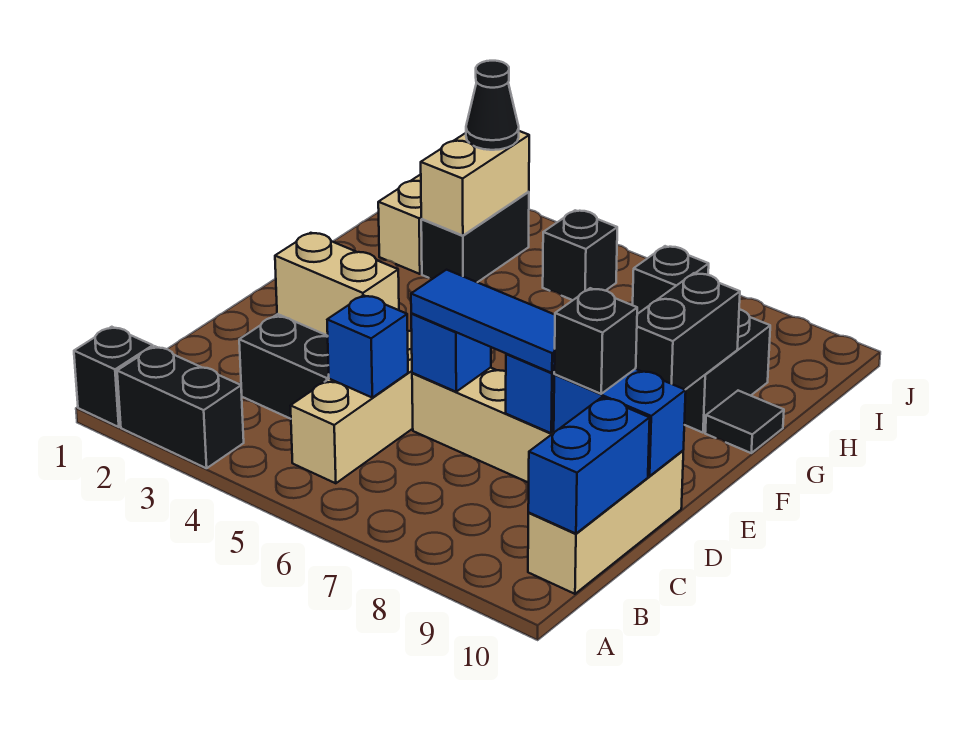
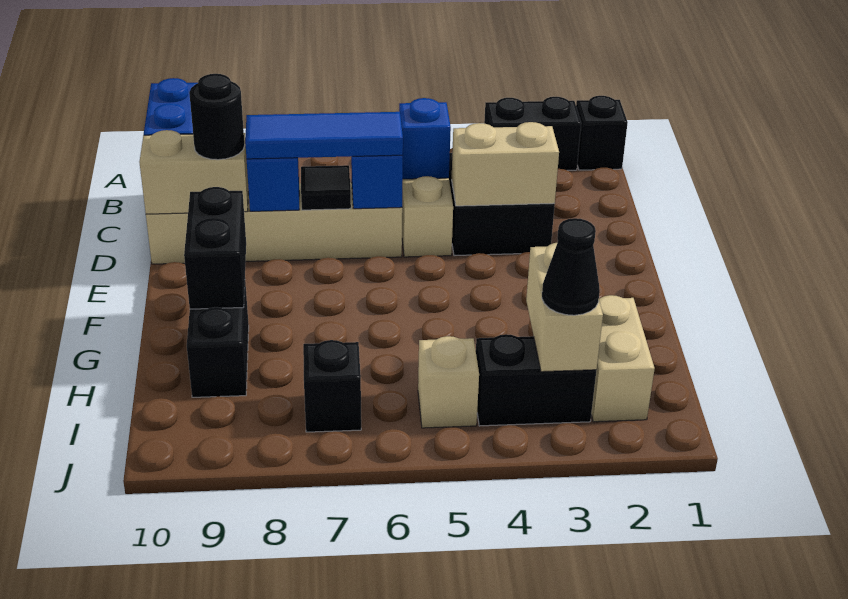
blue brick D9:D10 level 2 -> tan brick D9:D10 level 2
black brick D9 level 3 -> black round brick D9 level 3
black tile G10 level 1 -> black tile D7 level 2
black brick H3:I3 level 1 -> black brick I3:I4 level 1
black brick I5 level 1 -> tan brick I5 level 1

